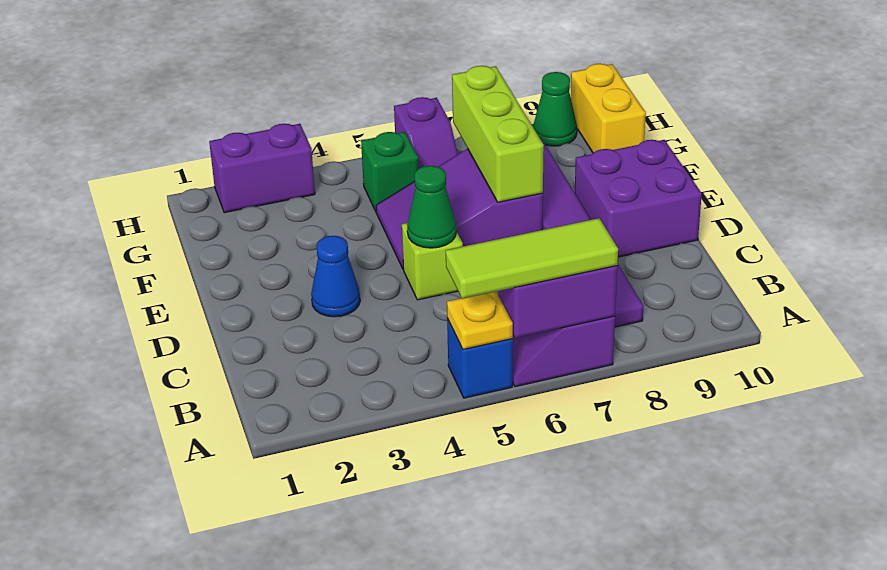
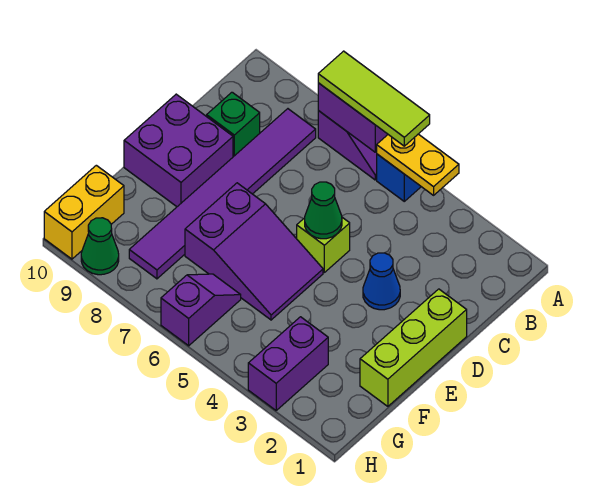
yellow plate A5 level 2 -> yellow plate A4:A5 level 2
lime brick E7:G7 level 2 -> lime brick D1:F1 level 1
green brick G5 level 1 -> green brick C9 level 1
purple brick H2:H3 level 1 -> purple brick G3:H3 level 1

